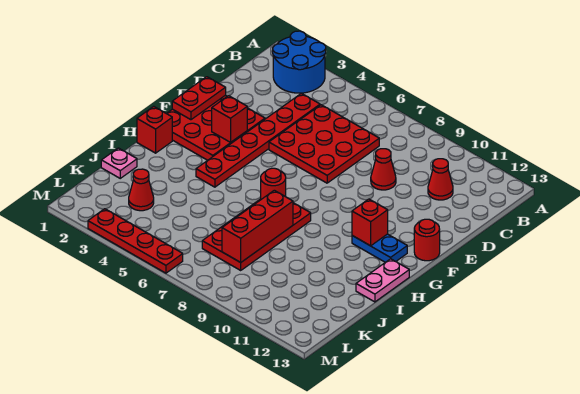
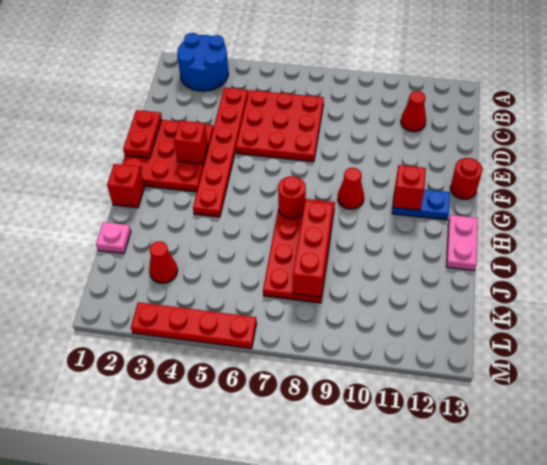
red cone D9 level 1 -> red cone G9 level 1

